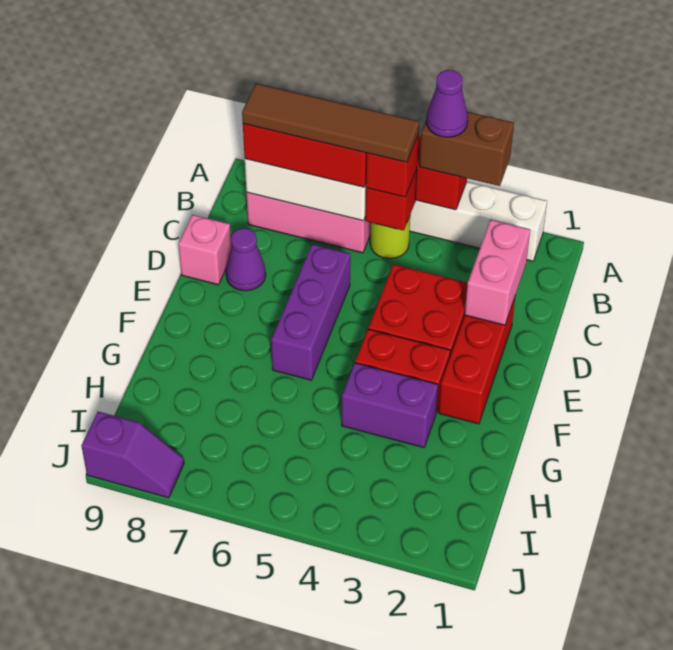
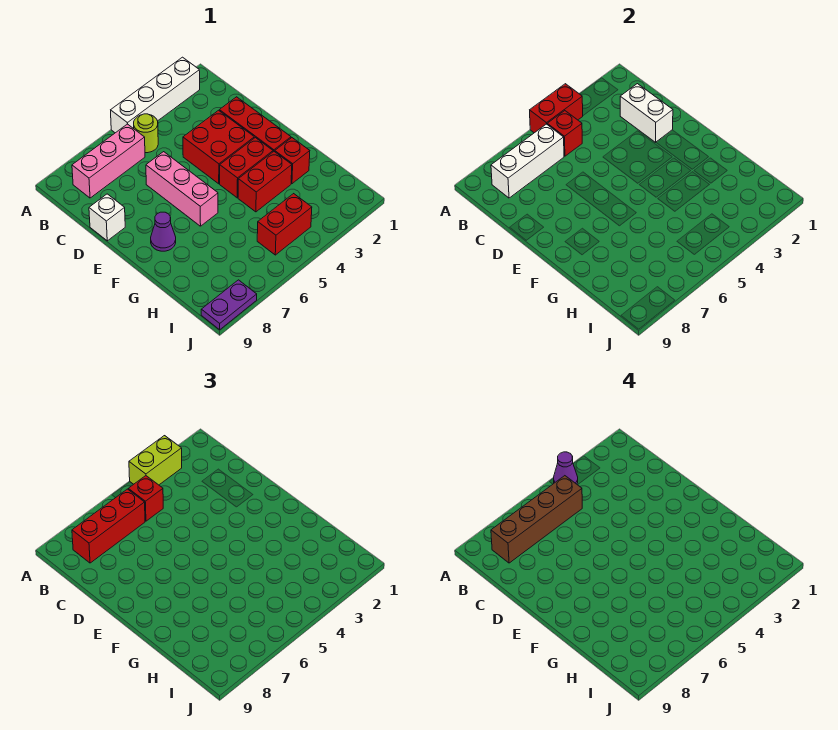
brown brick A3:A4 level 3 -> lime brick A3:A4 level 3
brown tile B5:B8 level 4 -> brown brick B5:B8 level 4
pink brick C2:D2 level 2 -> white brick C2:D2 level 2
purple brick D6:F6 level 1 -> pink brick D6:F6 level 1
purple cone D8 level 1 -> purple cone F8 level 1
pink brick D9 level 1 -> white brick D9 level 1
none -> red brick G2 level 1
purple brick G3:G4 level 1 -> red brick G3:G4 level 1
none -> red brick I4:I5 level 1
purple slope J8:J9 level 1 top 9 -> purple plate J8:J9 level 1

